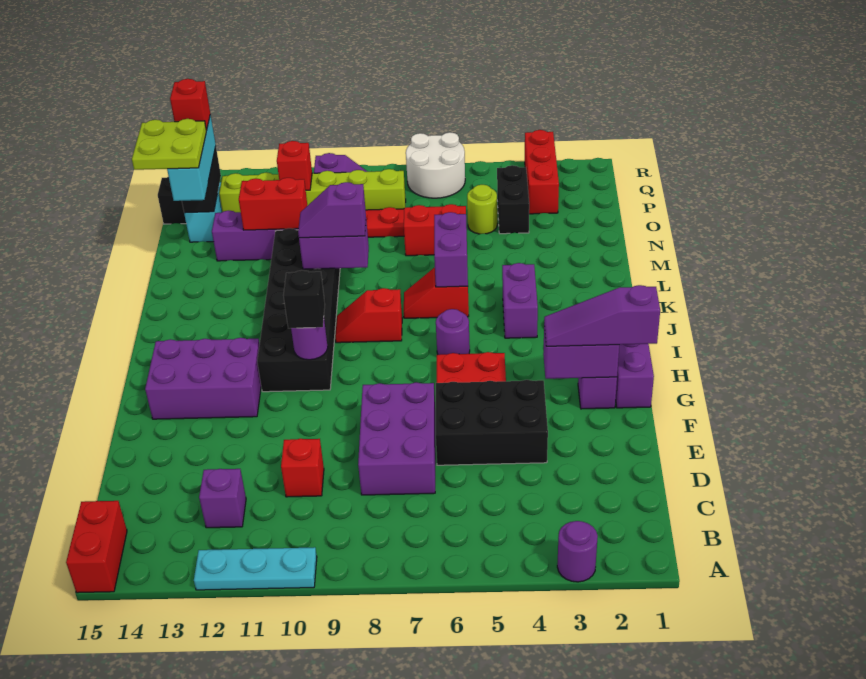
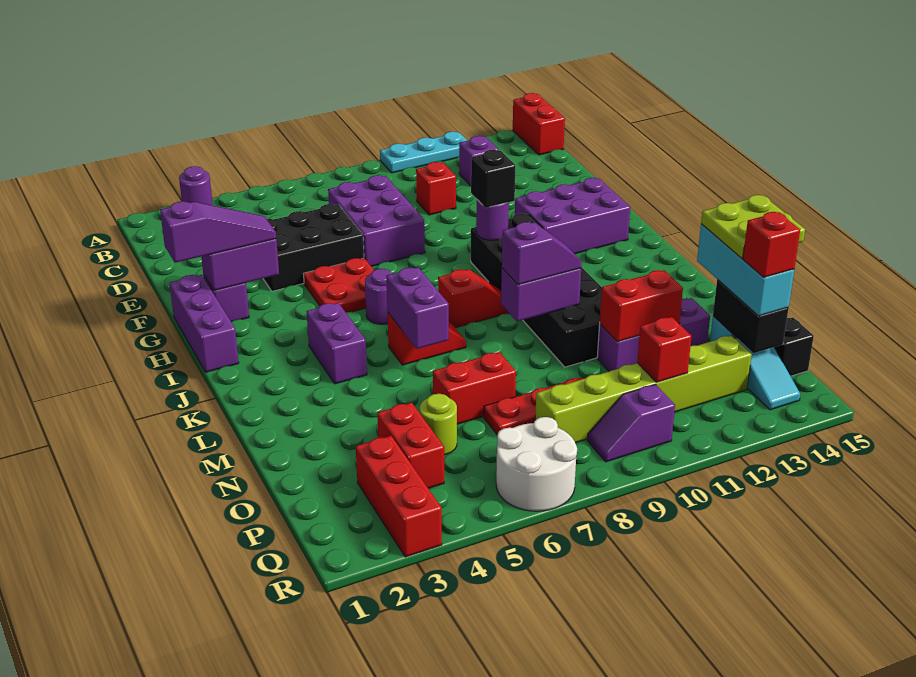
black brick O4:P4 level 1 -> red brick O4:P4 level 1

